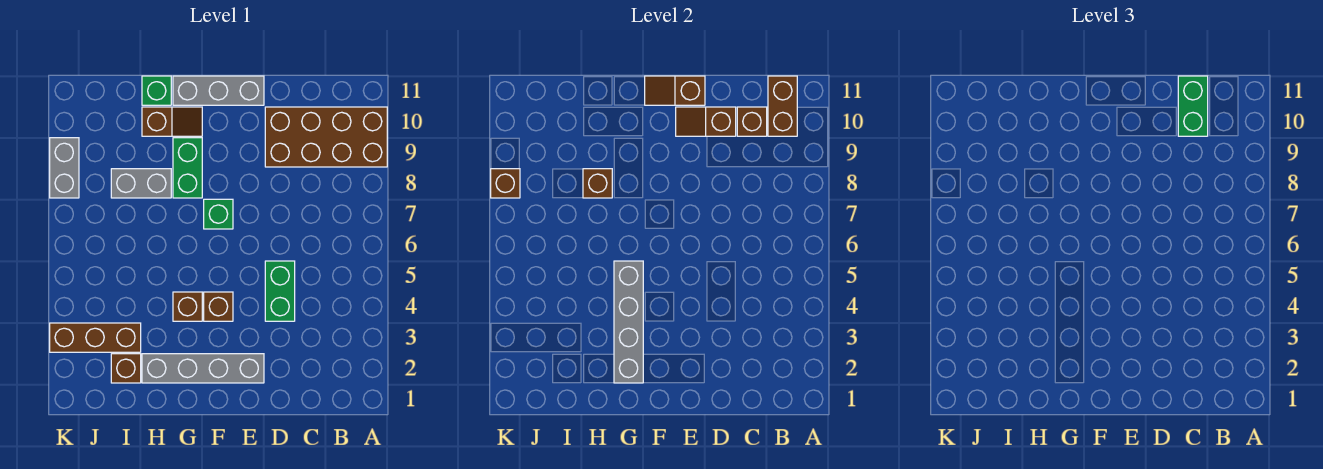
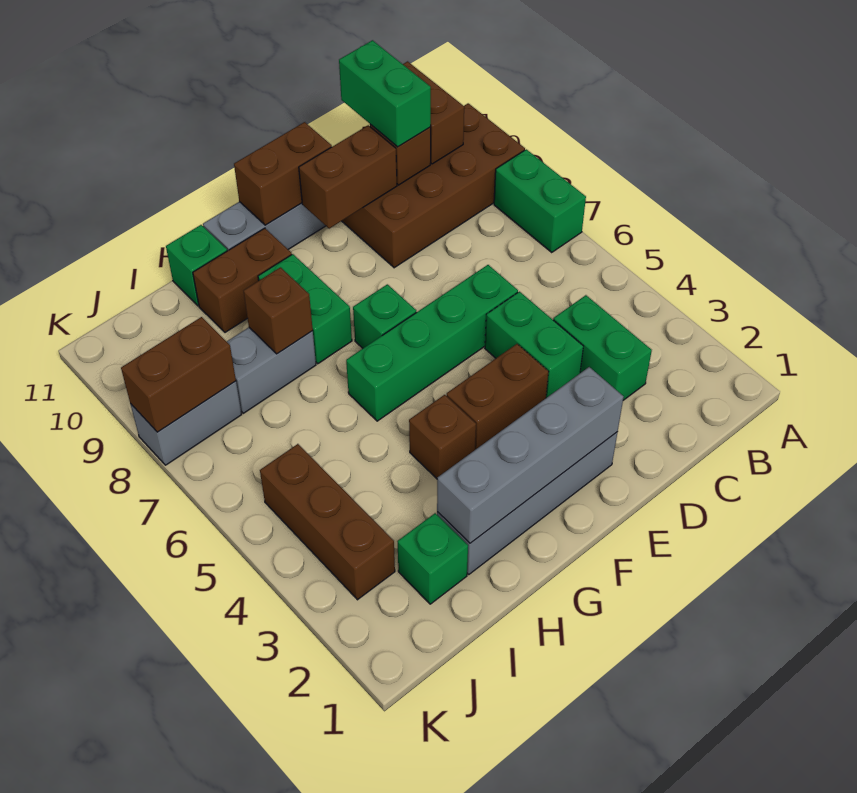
none -> green brick A7:A8 level 1
none -> green brick C3:C4 level 1
none -> green brick D6:G6 level 1
brown slope D10:E10 level 2 top D -> brown brick D10:E10 level 2
brown slope E11:F11 level 2 top E -> brown brick E11:F11 level 2
brown brick F4 level 1 -> brown brick E4:F4 level 1
grey brick G2:G5 level 2 -> grey brick E2:H2 level 2
brown slope G10:H10 level 1 top H -> brown brick G10:H10 level 1
brown brick I2 level 1 -> green brick I2 level 1
brown brick I3:K3 level 1 -> brown brick J3:J5 level 1
grey brick K8:K9 level 1 -> grey brick J8:K8 level 1
brown brick K8 level 2 -> brown brick J8:K8 level 2

